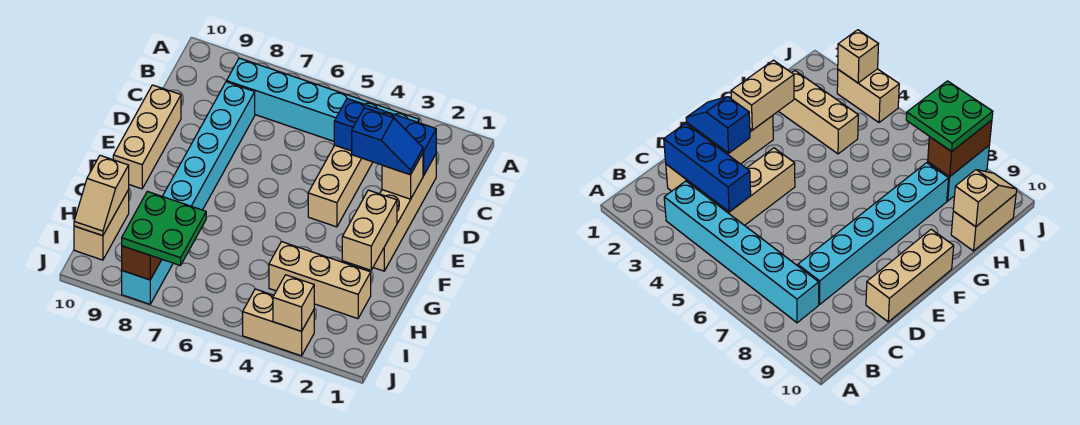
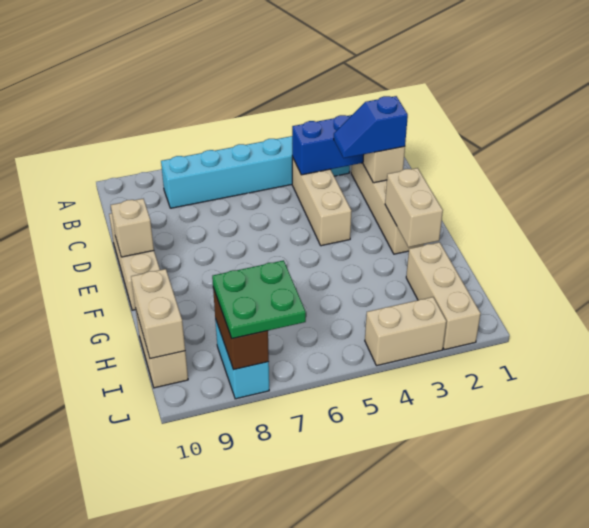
cyan brick C8:H8 level 1 -> none
blue slope D2:D3 level 3 top 3 -> blue slope D2:D3 level 3 top 2
tan brick H2:H4 level 1 -> tan brick H2:J2 level 1
tan slope H10:I10 level 2 top H -> tan brick H10:I10 level 2
tan brick J3 level 2 -> tan brick E10 level 2

